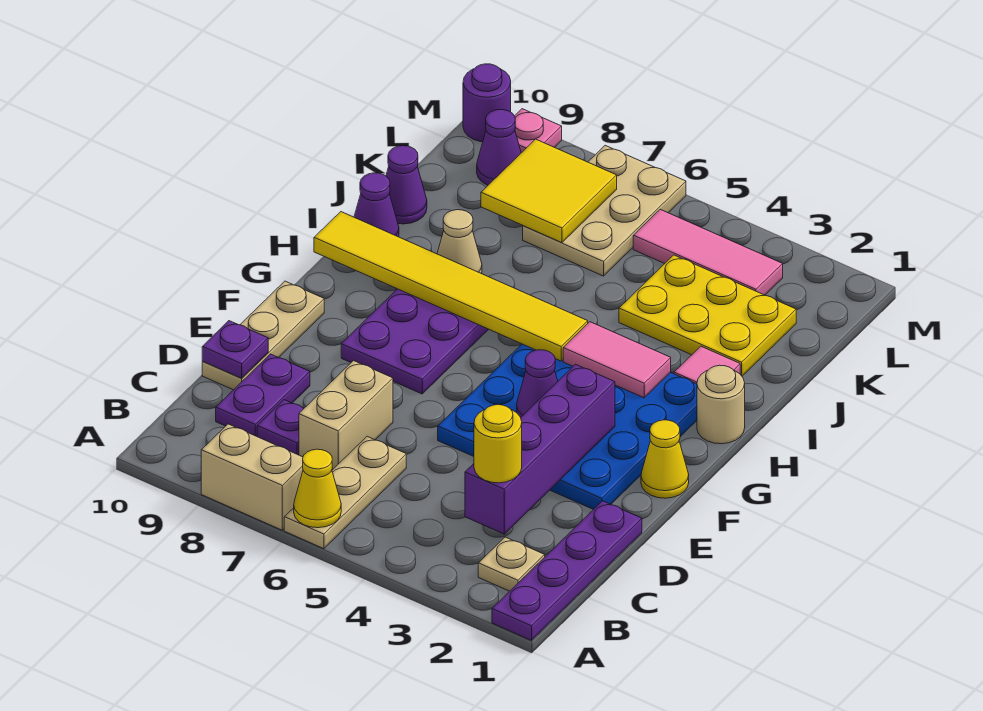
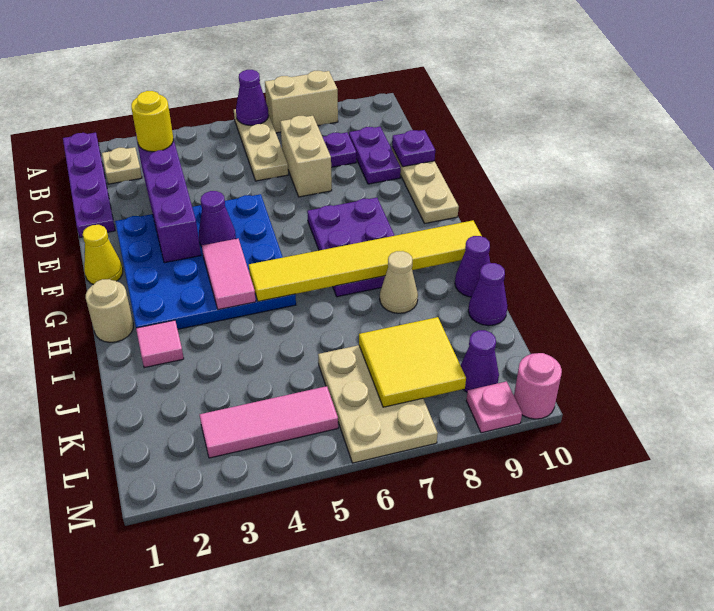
yellow cone A6 level 2 -> purple cone A6 level 2
pink tile H3:H4 level 2 -> pink tile G4:H4 level 2
yellow plate J2:K4 level 1 -> none
purple round brick M10 level 1 -> pink round brick M10 level 1

